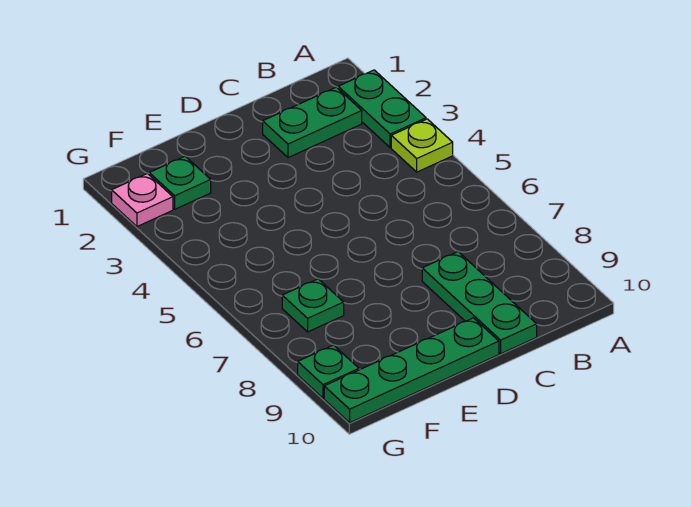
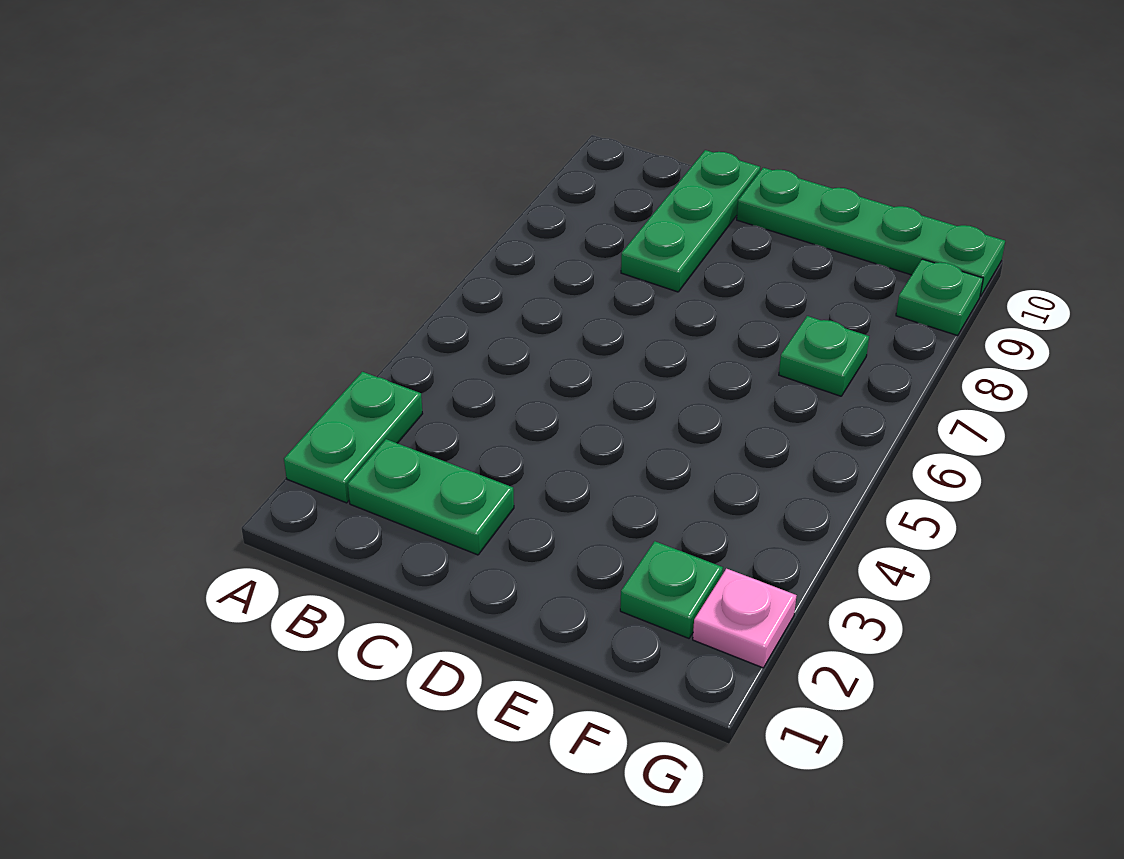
lime plate A4 level 1 -> none

